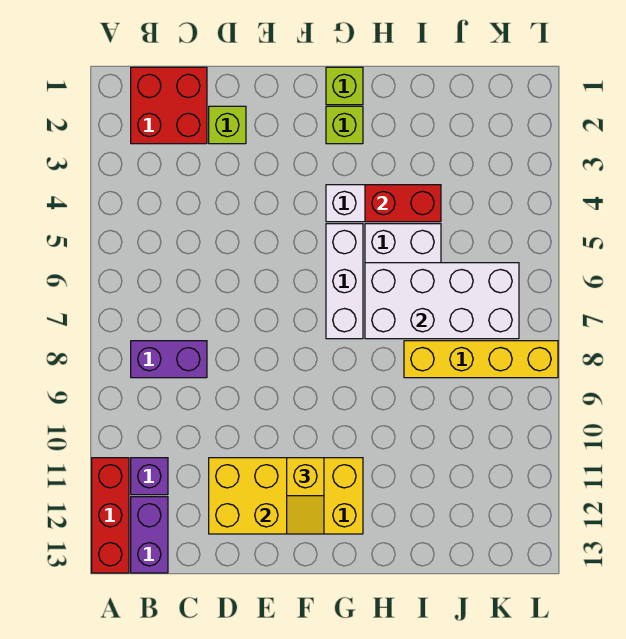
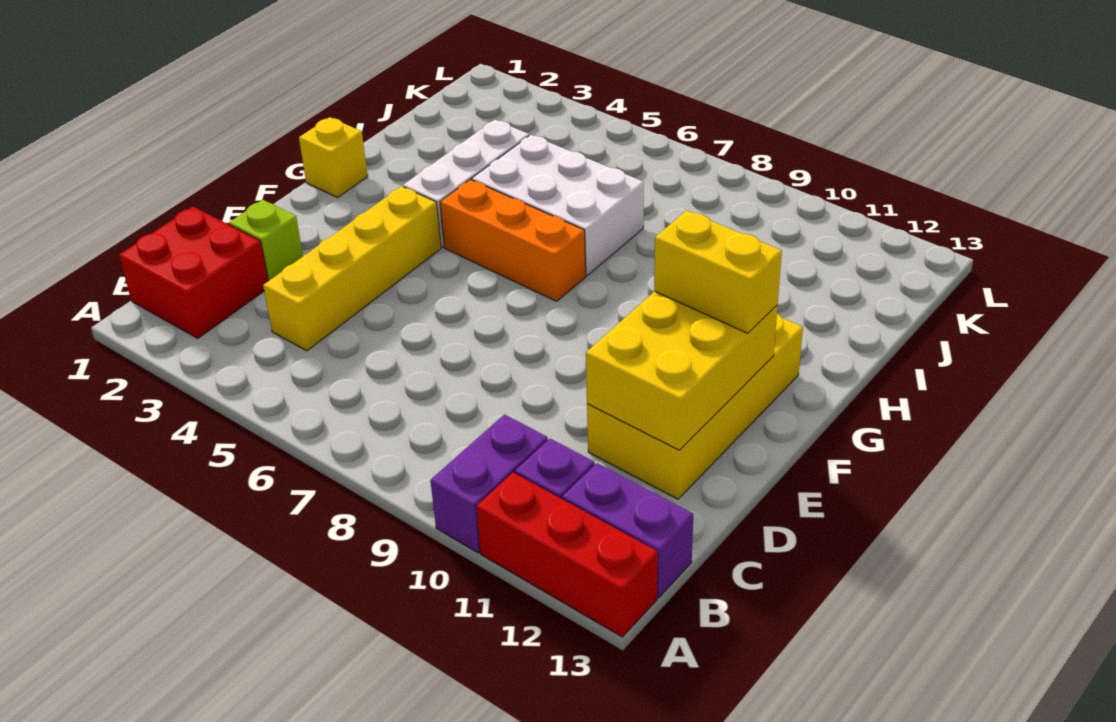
purple brick B8:C8 level 1 -> purple brick A10:B10 level 1
yellow slope F11:F12 level 3 top 11 -> yellow brick F11:F12 level 3
lime brick G1 level 1 -> yellow brick G1 level 1
lime brick G2 level 1 -> none
white brick G5:G7 level 1 -> orange brick G5:G7 level 1
red brick H4:I4 level 2 -> none
white brick H6:K7 level 2 -> none
yellow brick I8:L8 level 1 -> yellow brick C4:F4 level 1

